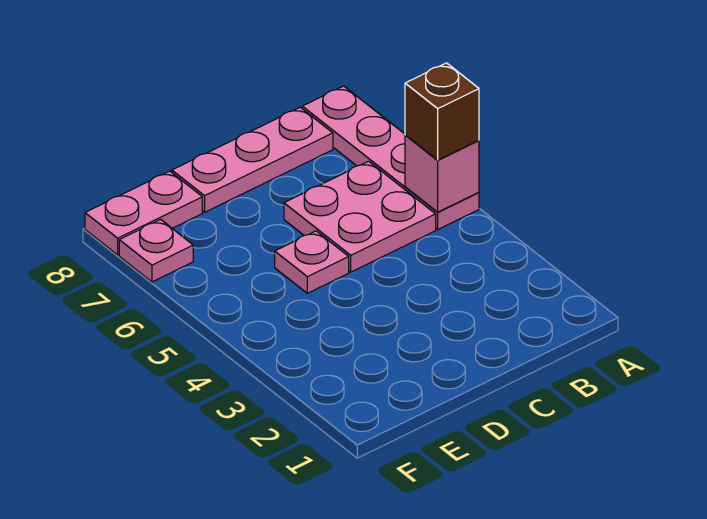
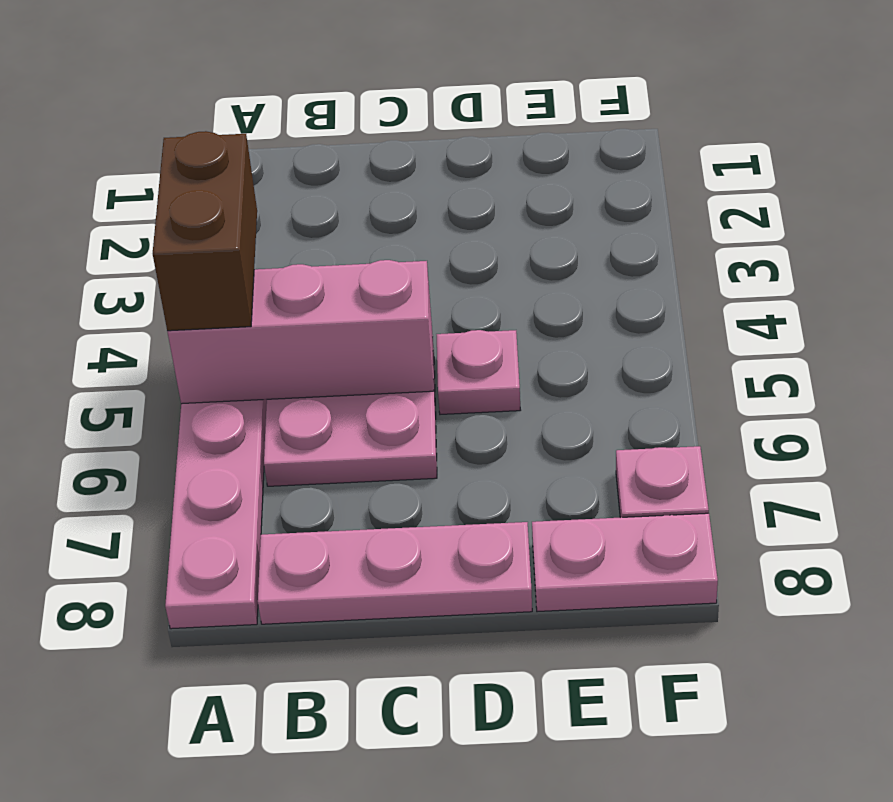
pink brick A5 level 2 -> pink brick A5:C5 level 2
brown brick A5 level 3 -> brown brick A4:A5 level 3

